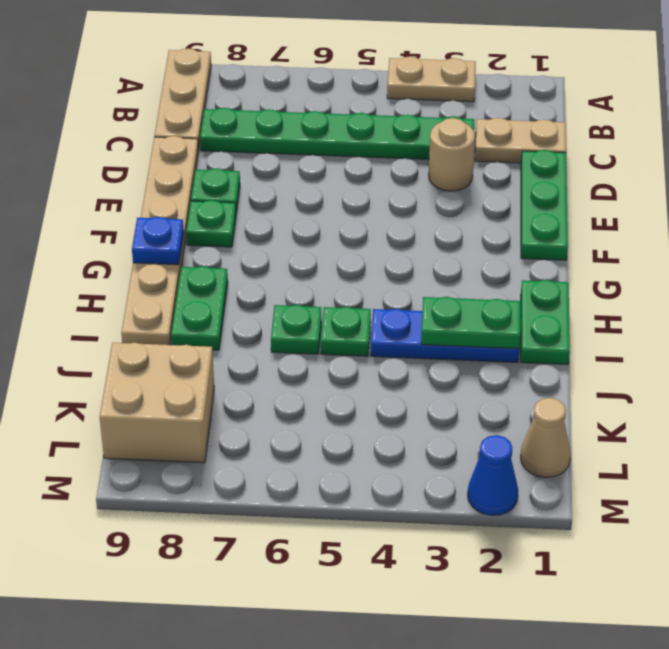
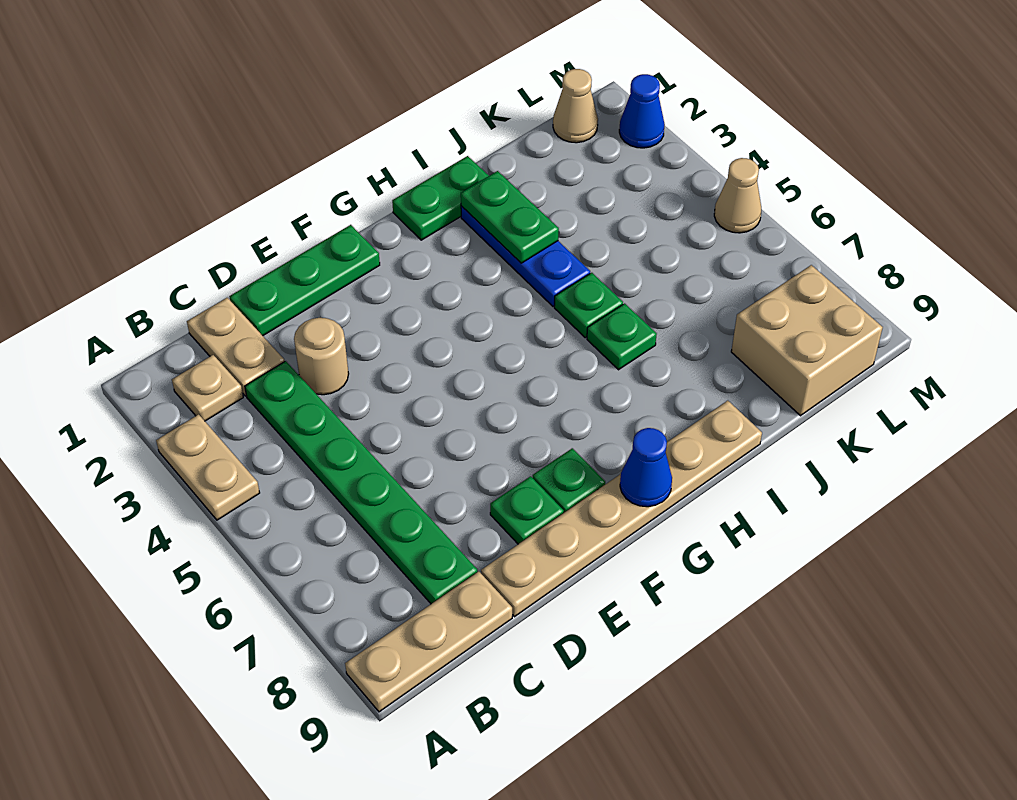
none -> tan plate B2 level 1
blue plate G9 level 2 -> blue cone G9 level 2
green plate H8:I8 level 1 -> none
none -> tan cone M5 level 1

